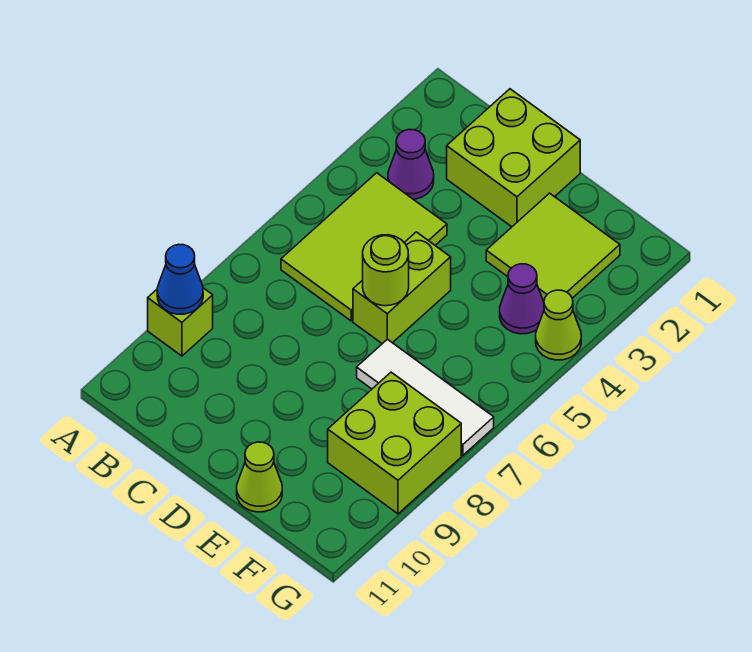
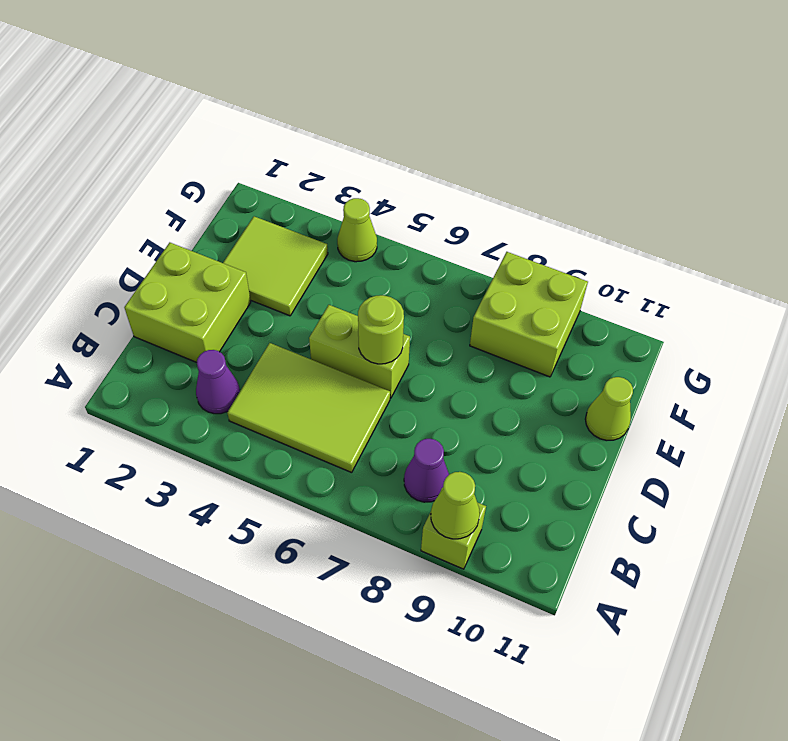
blue cone A9 level 2 -> lime cone A9 level 2
white tile E7:G7 level 1 -> none
purple cone F4 level 1 -> purple cone B8 level 1

